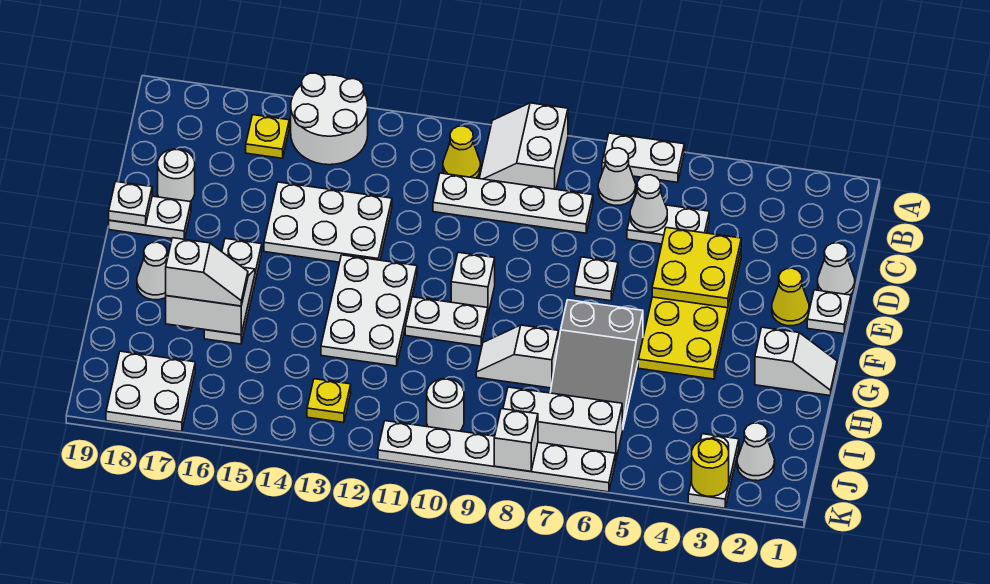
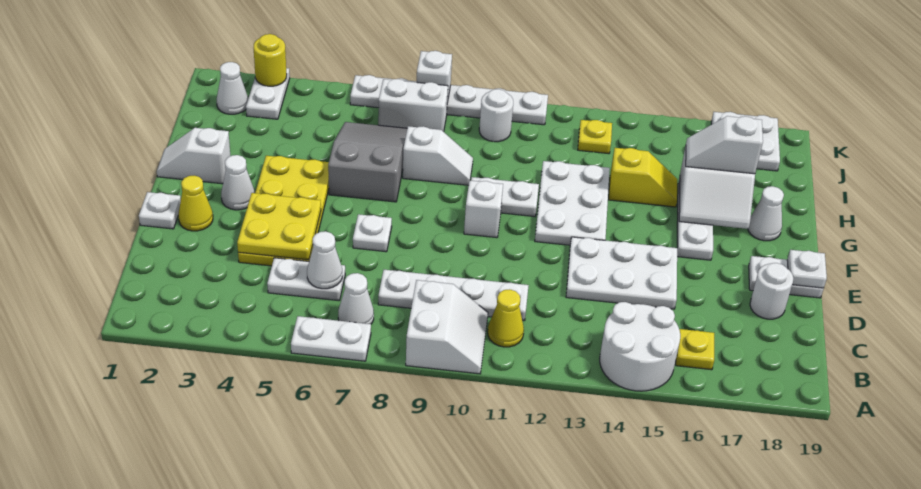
white cone D1 level 1 -> white cone F3 level 1
none -> yellow slope H14:H15 level 1 top 14
white brick J6:J8 level 1 -> white brick J7:J8 level 1

